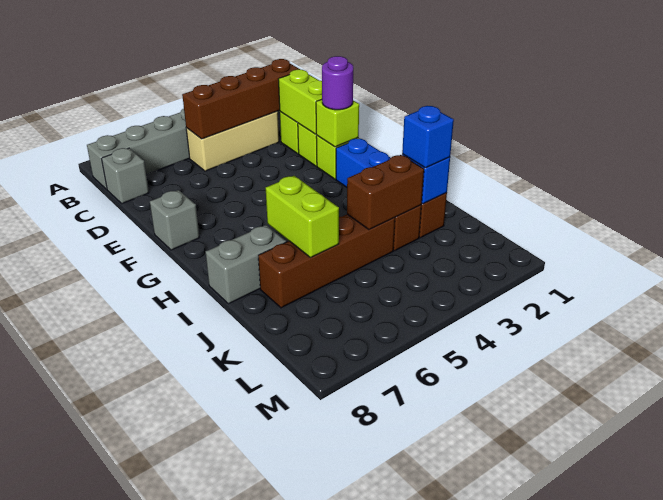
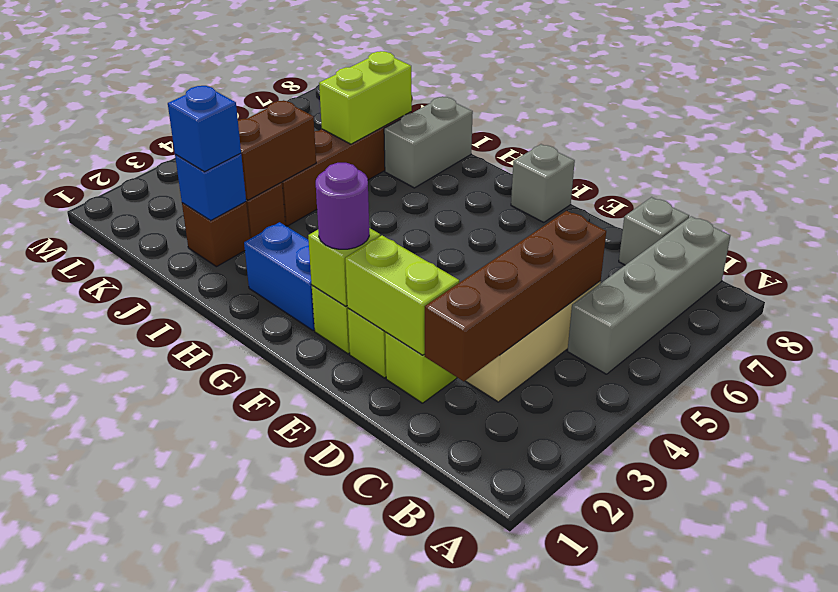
lime brick I6:J6 level 2 -> lime brick J6:J7 level 2

